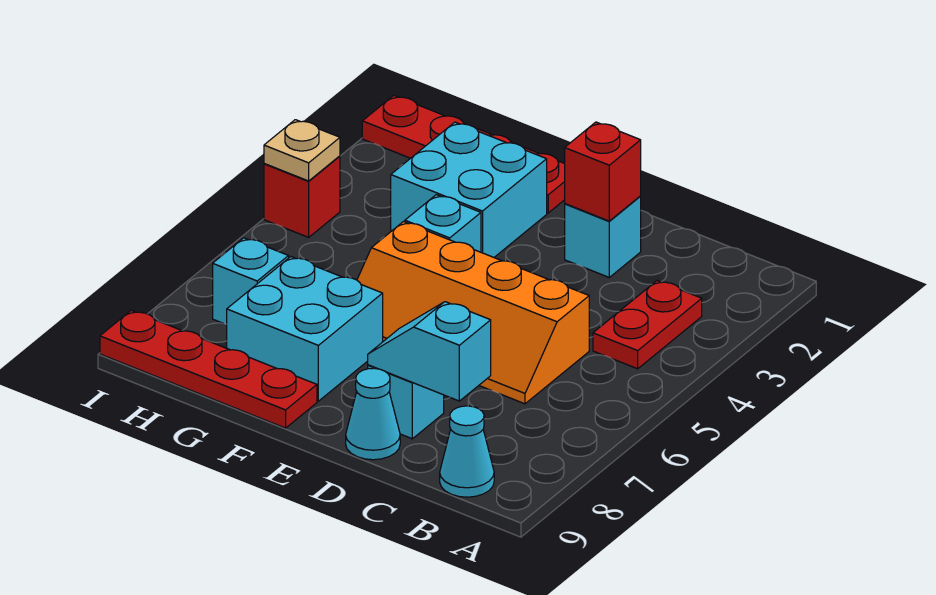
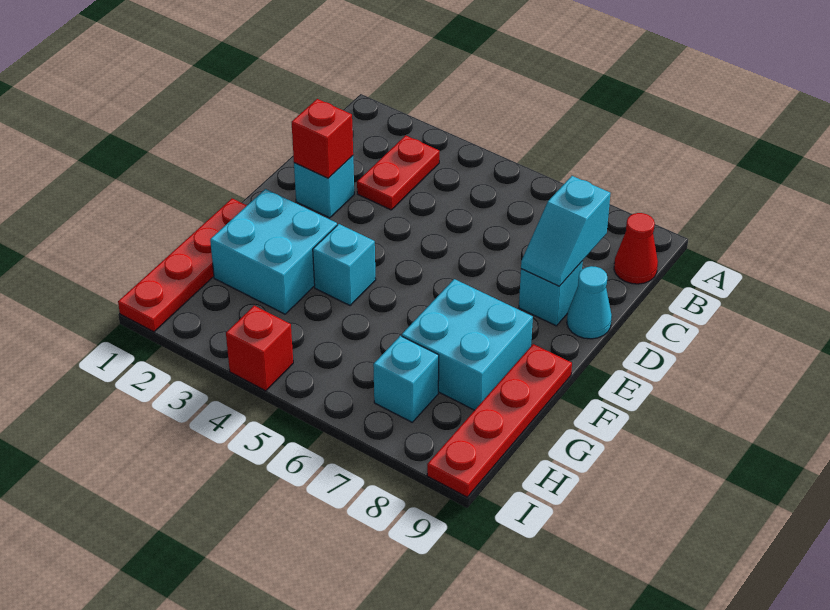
red plate B3:B4 level 1 -> red plate B3:C3 level 1
cyan cone B9 level 1 -> red cone B9 level 1
orange slope C5:F6 level 1 top 5 -> none
tan plate I4 level 2 -> none

